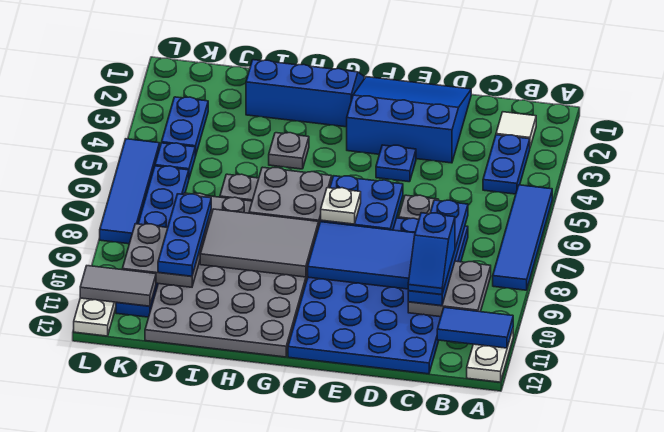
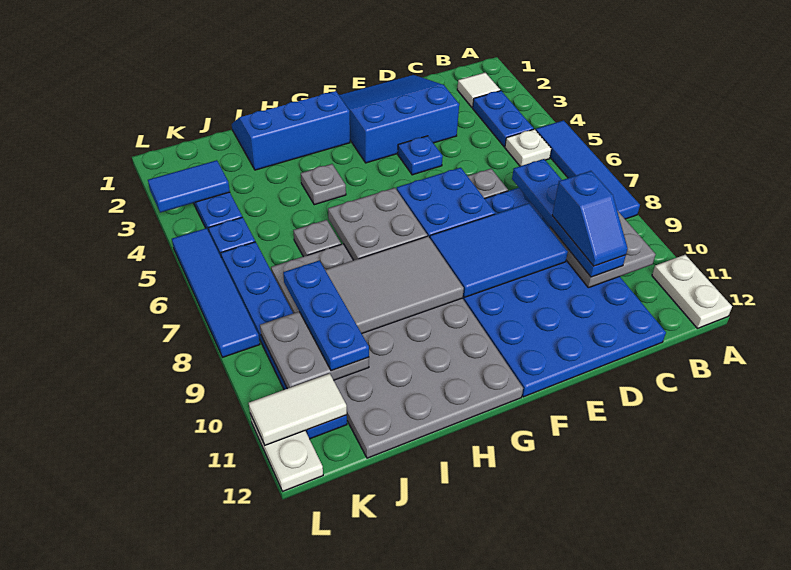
blue tile A11:B11 level 2 -> blue tile K3:L3 level 2
white plate F7 level 3 -> white plate B5 level 1
grey tile K11:L11 level 2 -> white tile K11:L11 level 2

